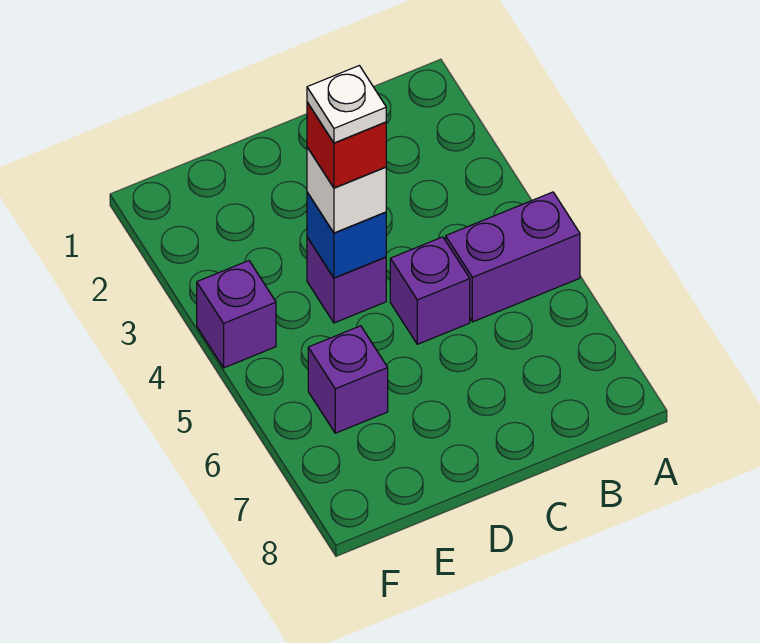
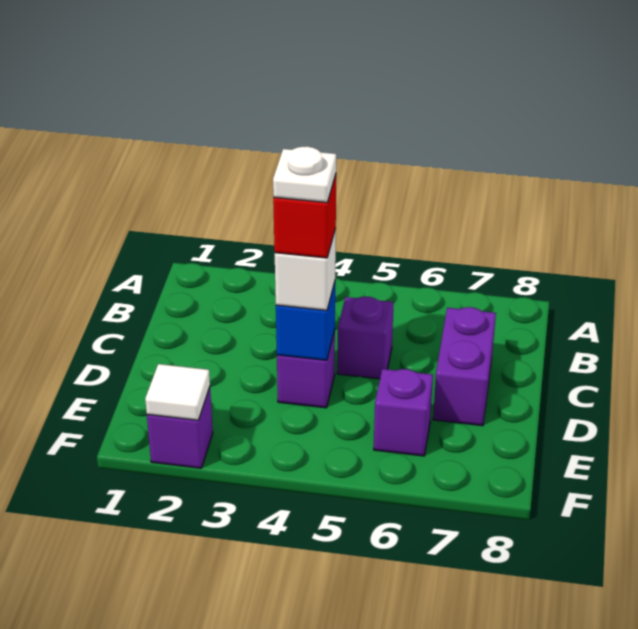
purple brick A5:B5 level 1 -> purple brick C7:D7 level 1
none -> white tile F2 level 2
purple brick F4 level 1 -> purple brick F2 level 1

